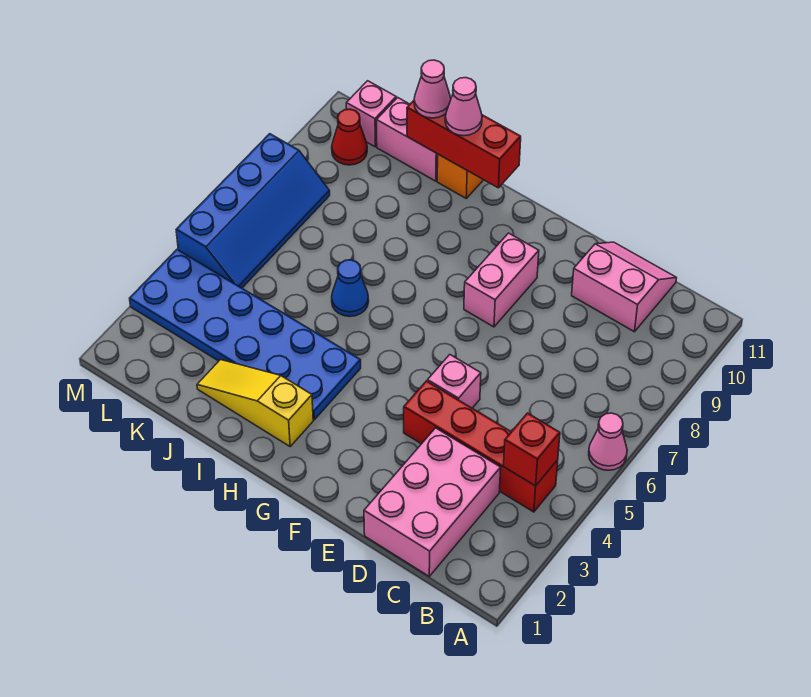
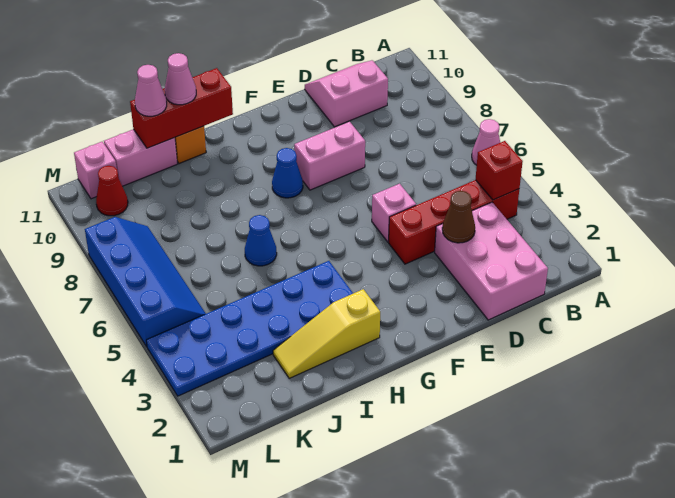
none -> brown cone D3 level 2
pink brick F8:F9 level 1 -> pink brick E8:F8 level 1
none -> blue cone G8 level 1

